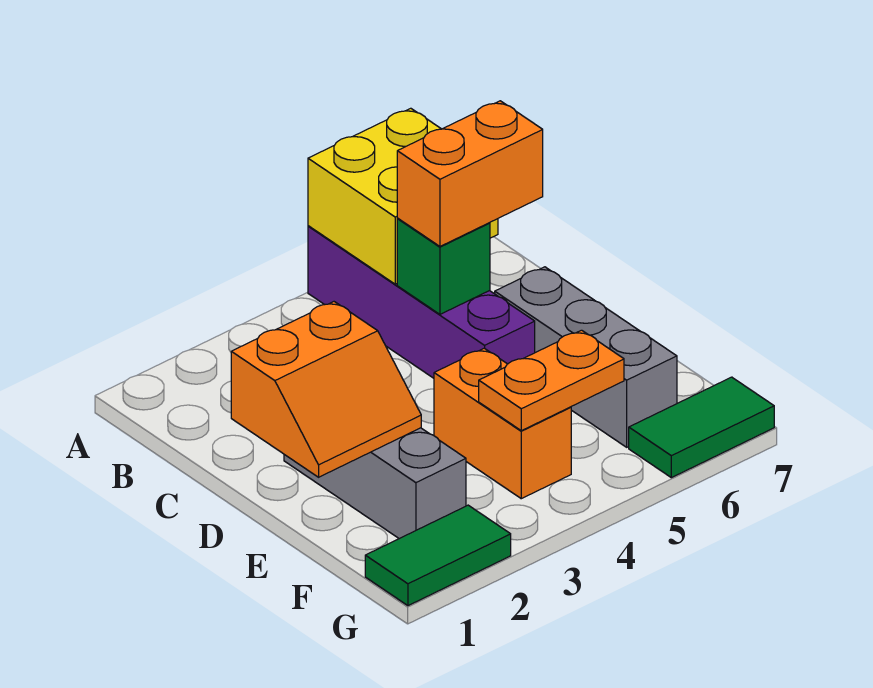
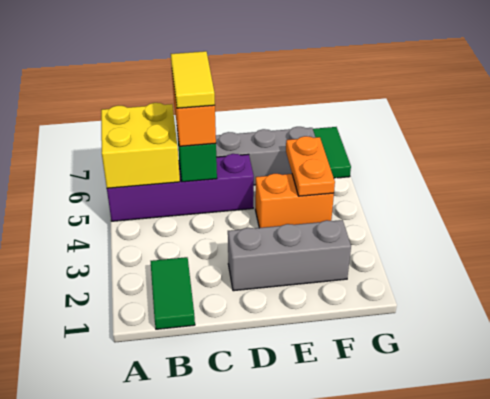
none -> yellow tile C5:C6 level 4
orange slope D1:E2 level 2 top D -> none
green tile G1:G2 level 1 -> green tile B1:B2 level 1

